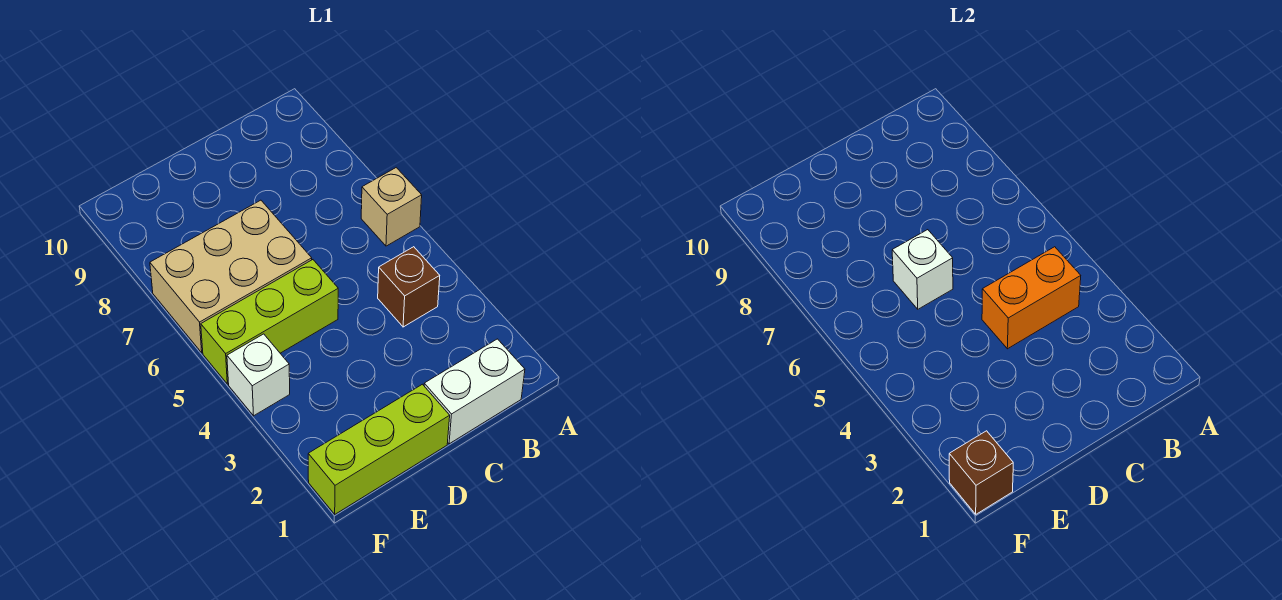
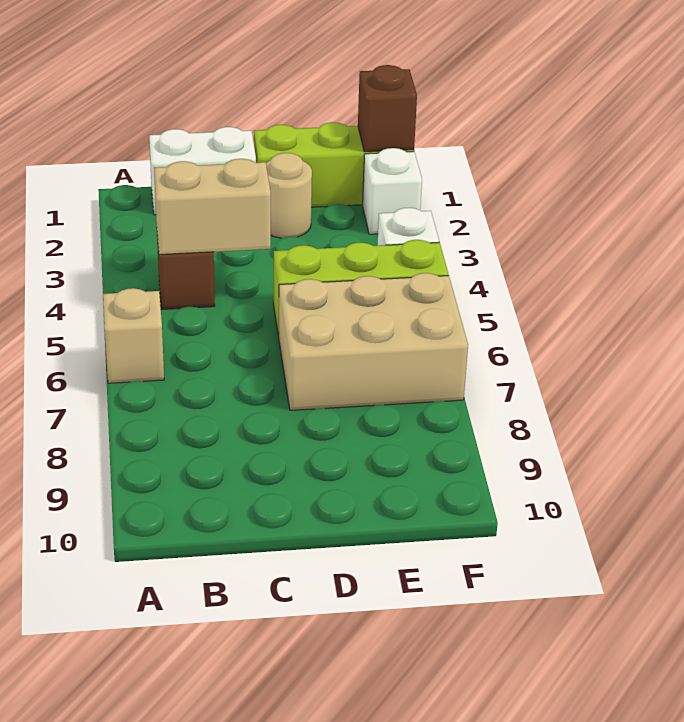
orange brick B4:C4 level 2 -> tan brick B4:C4 level 2
none -> tan round brick D2 level 1
white brick D6 level 2 -> white brick F2 level 1

